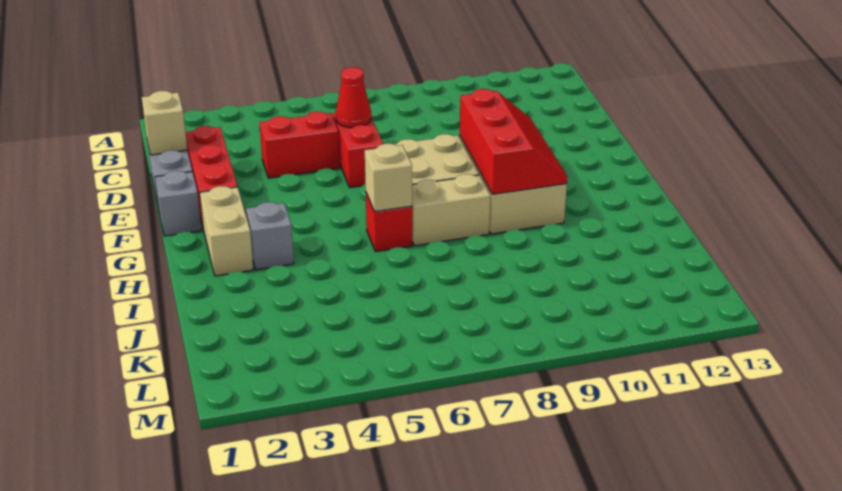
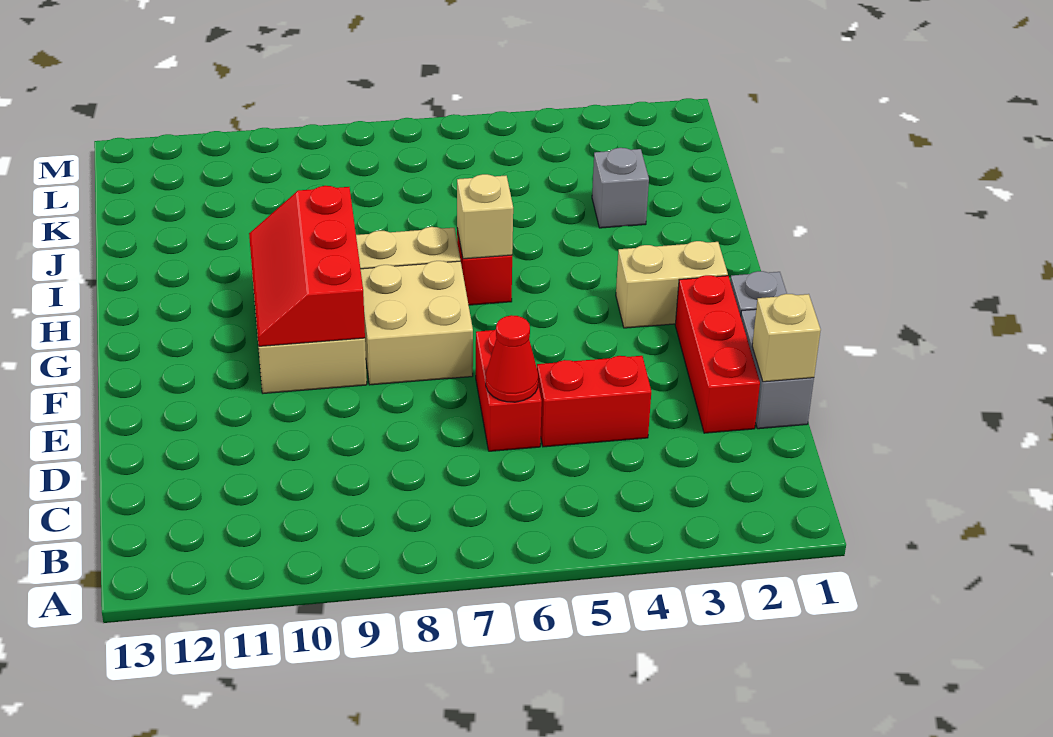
tan brick G2:H2 level 1 -> tan brick G2:G3 level 1
grey brick H3 level 1 -> grey brick J3 level 1

